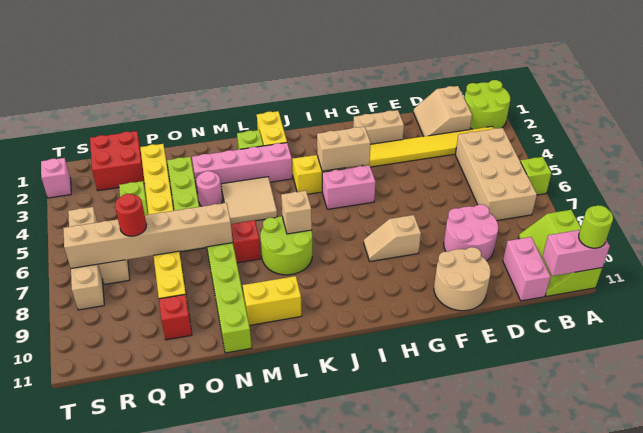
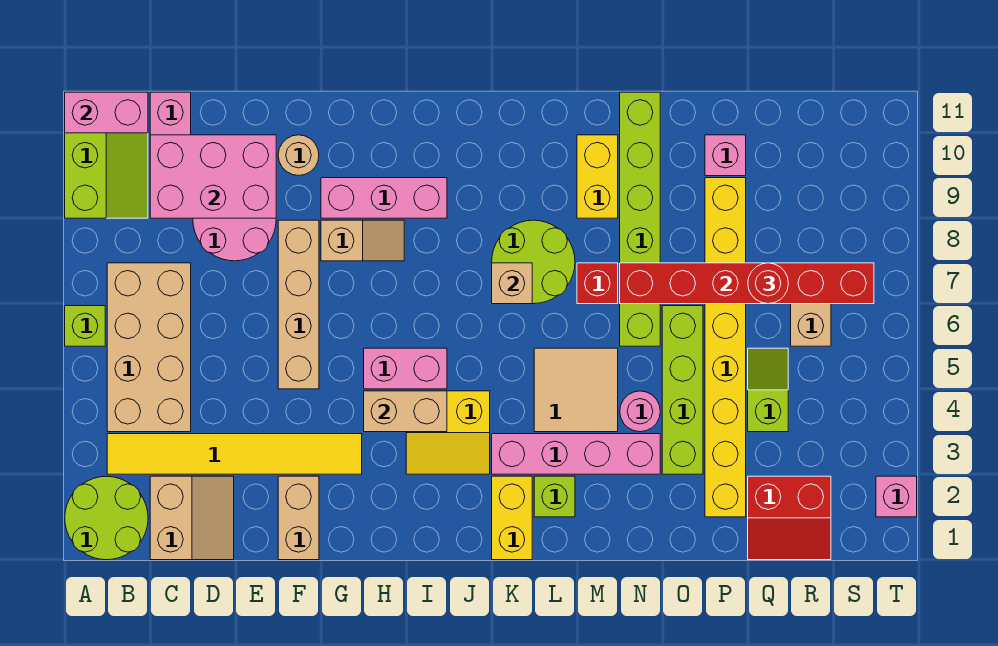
lime round brick A11 level 3 -> none
none -> pink brick C9:E10 level 2
tan round brick E10:F11 level 1 -> tan round brick F10 level 1
tan brick F2:G2 level 1 -> tan brick F1:F2 level 1
none -> pink brick G9:I9 level 1
yellow brick L10:M10 level 1 -> yellow brick M9:M10 level 1
tan brick N7:S7 level 2 -> red brick N7:S7 level 2
red brick P10 level 1 -> pink brick P10 level 1
red brick Q1:R2 level 1 -> red slope Q1:R2 level 1 top 2
tan brick S5:S8 level 1 -> tan brick F5:F8 level 1

